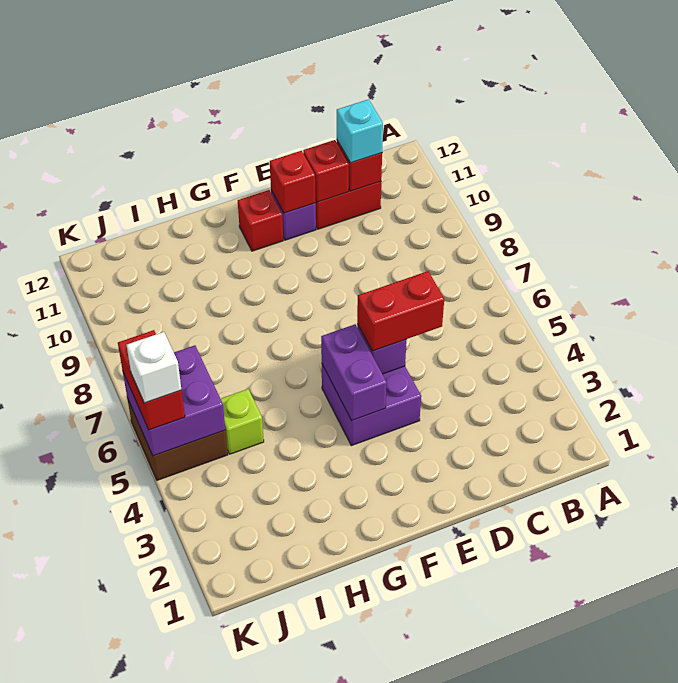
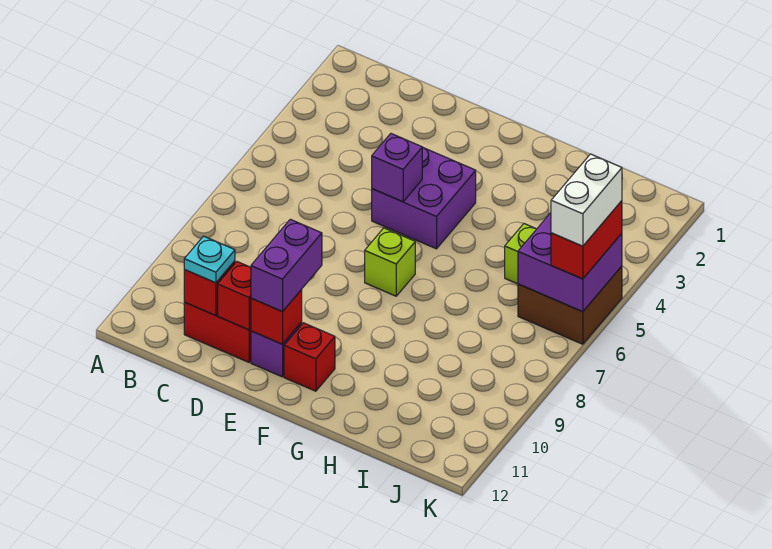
cyan brick C11 level 3 -> cyan plate C11 level 3
red brick D5:E5 level 3 -> none
purple brick F4:F5 level 2 -> purple brick E10:E11 level 3
none -> lime brick F7 level 1
white brick K5 level 4 -> white brick K5:K6 level 4

